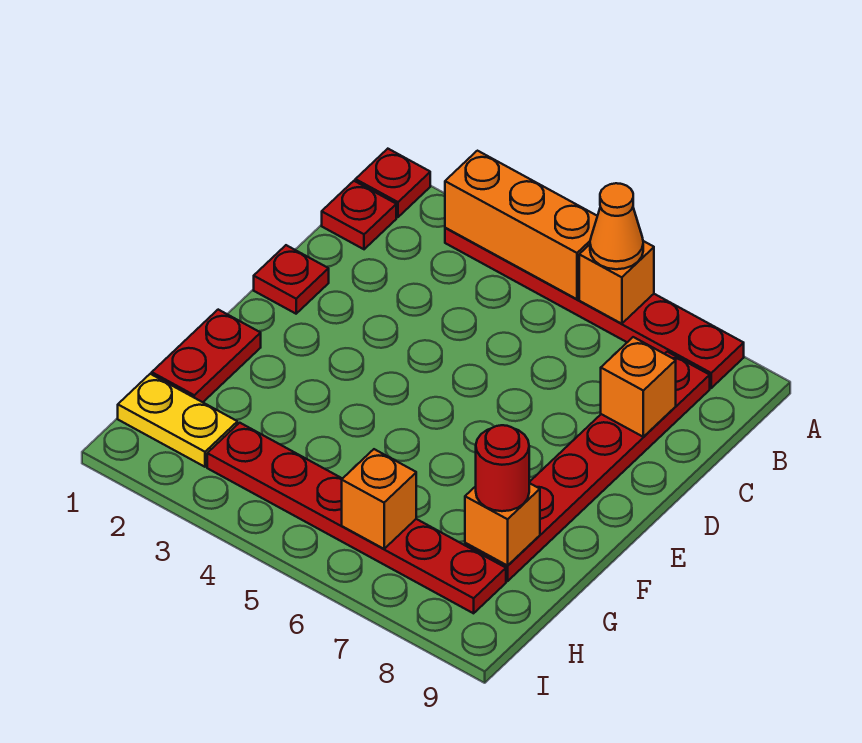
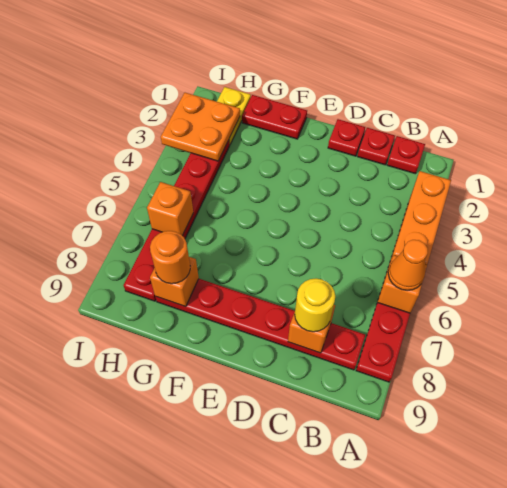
red plate A1 level 1 -> red plate C1 level 1
none -> yellow round brick C8 level 3
red round brick G8 level 3 -> orange round brick G8 level 3
none -> orange plate H2:I3 level 2

